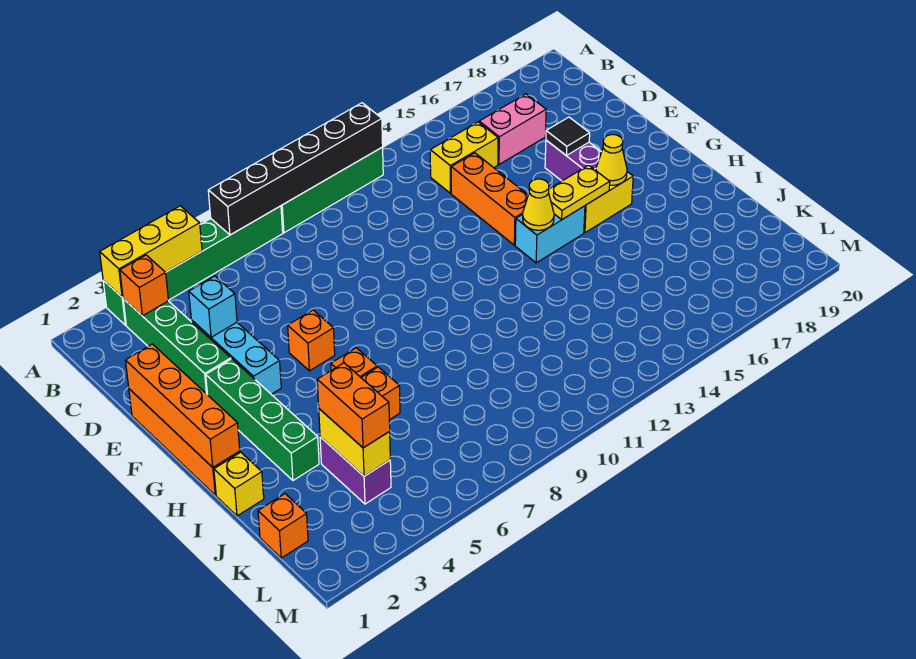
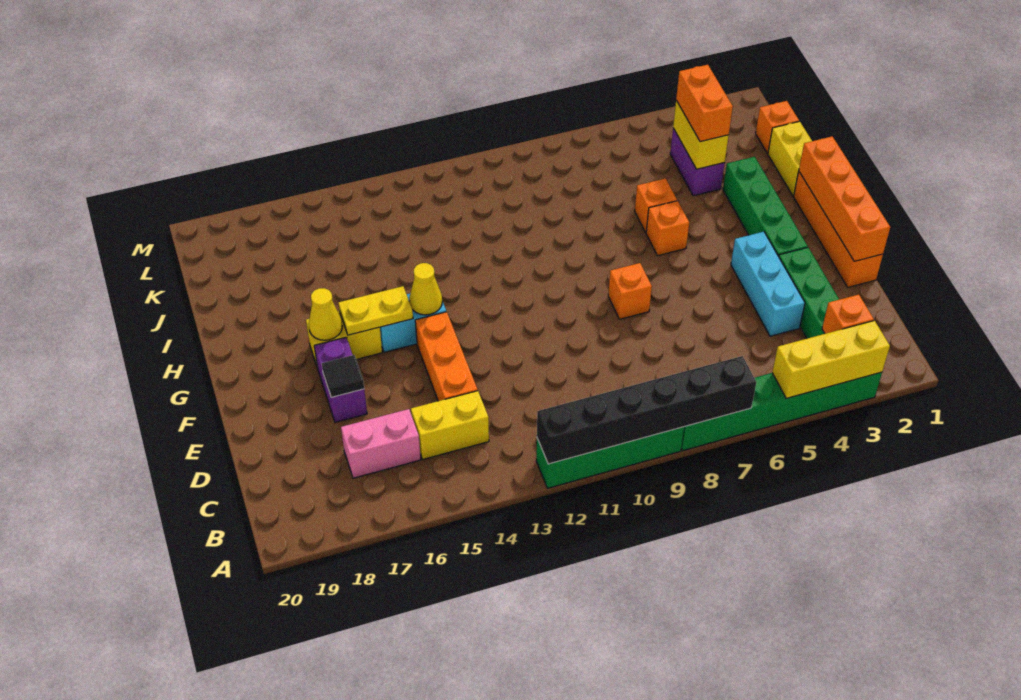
cyan brick D4 level 2 -> none
orange brick F6 level 1 -> orange brick F8 level 1
yellow brick I1 level 1 -> yellow brick I1:J1 level 1

